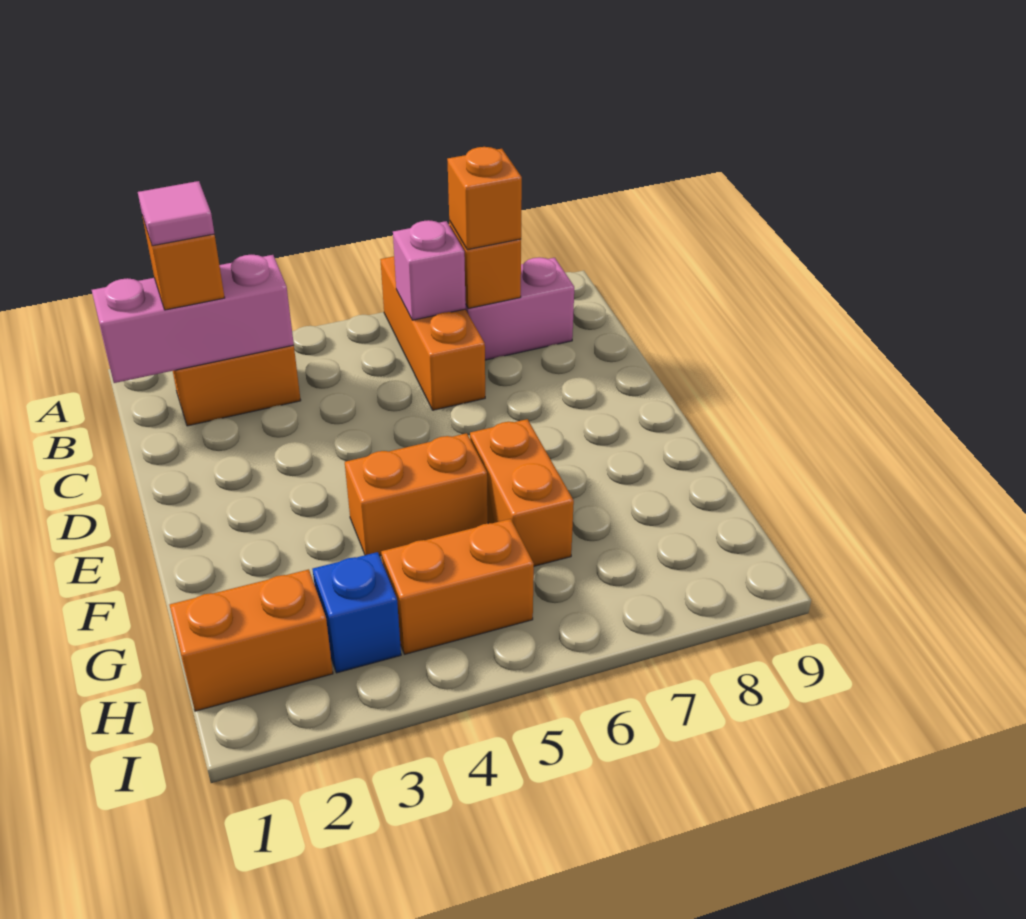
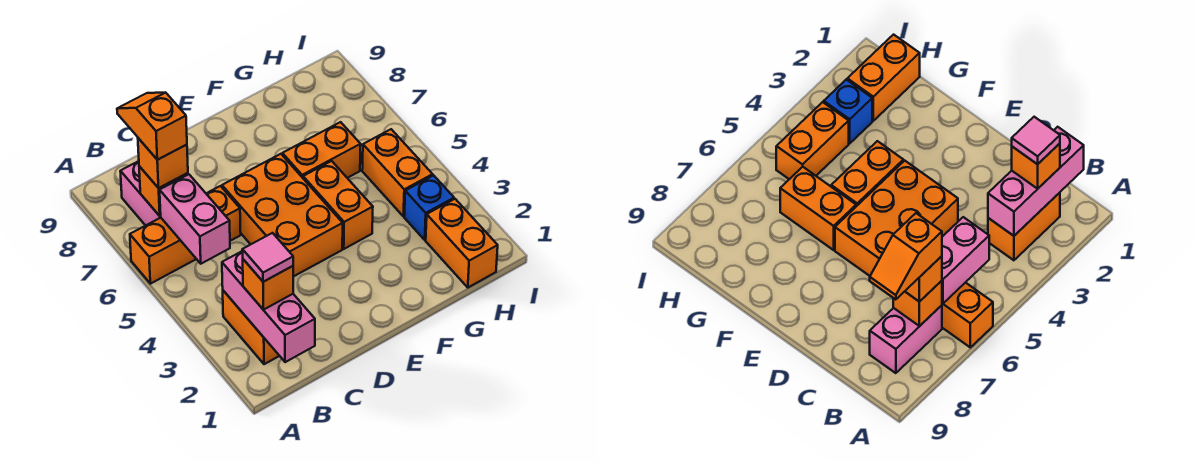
pink brick B6 level 2 -> pink brick B5:B6 level 2
none -> orange slope B7:B8 level 4 top 7
none -> orange brick D4:E6 level 1

